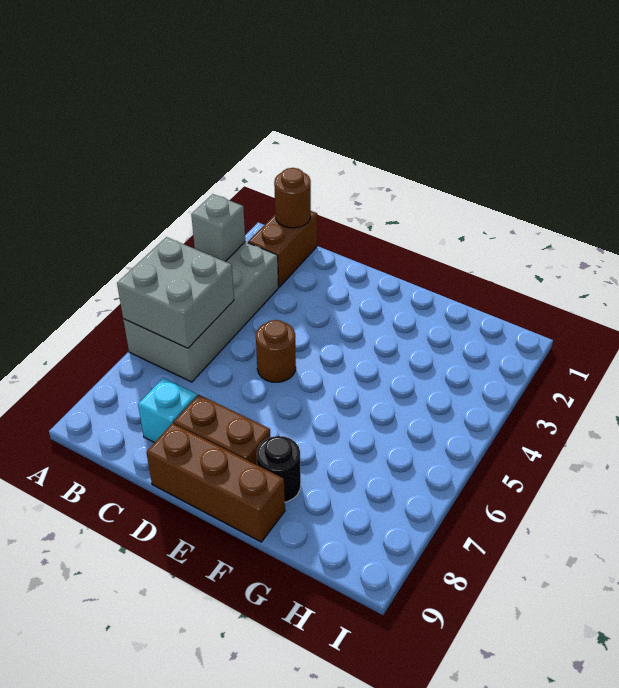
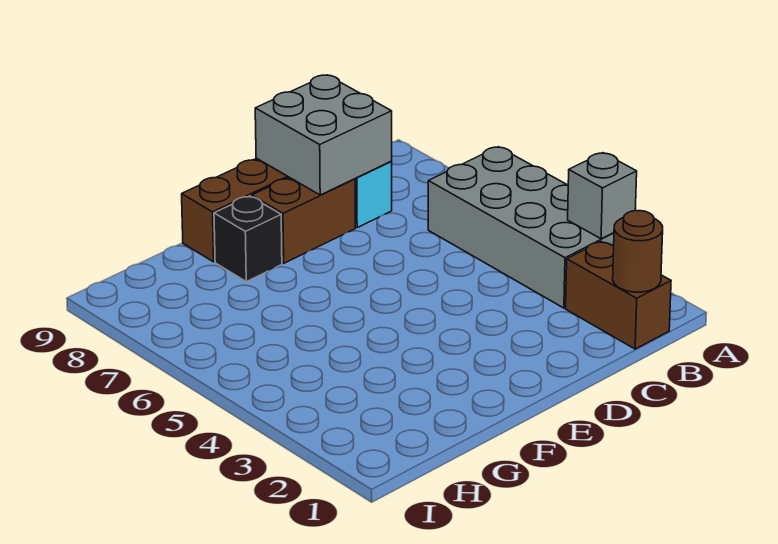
grey brick A5:B6 level 2 -> grey brick C8:D9 level 2
brown round brick D5 level 1 -> none
black round brick F8 level 1 -> black brick F8 level 1

